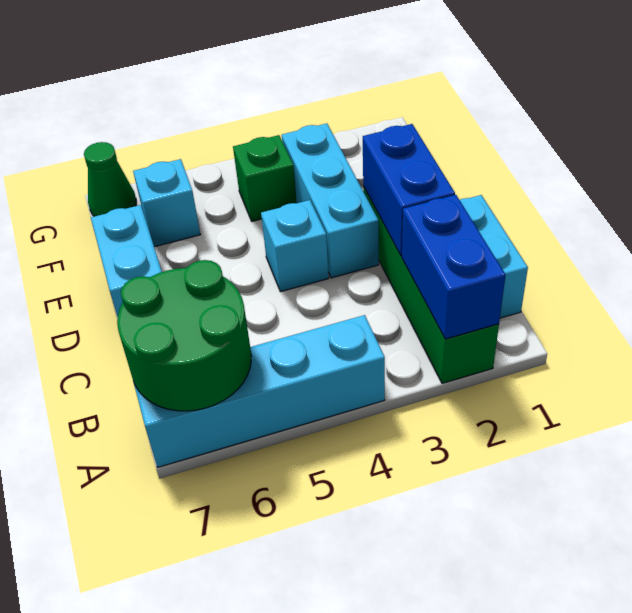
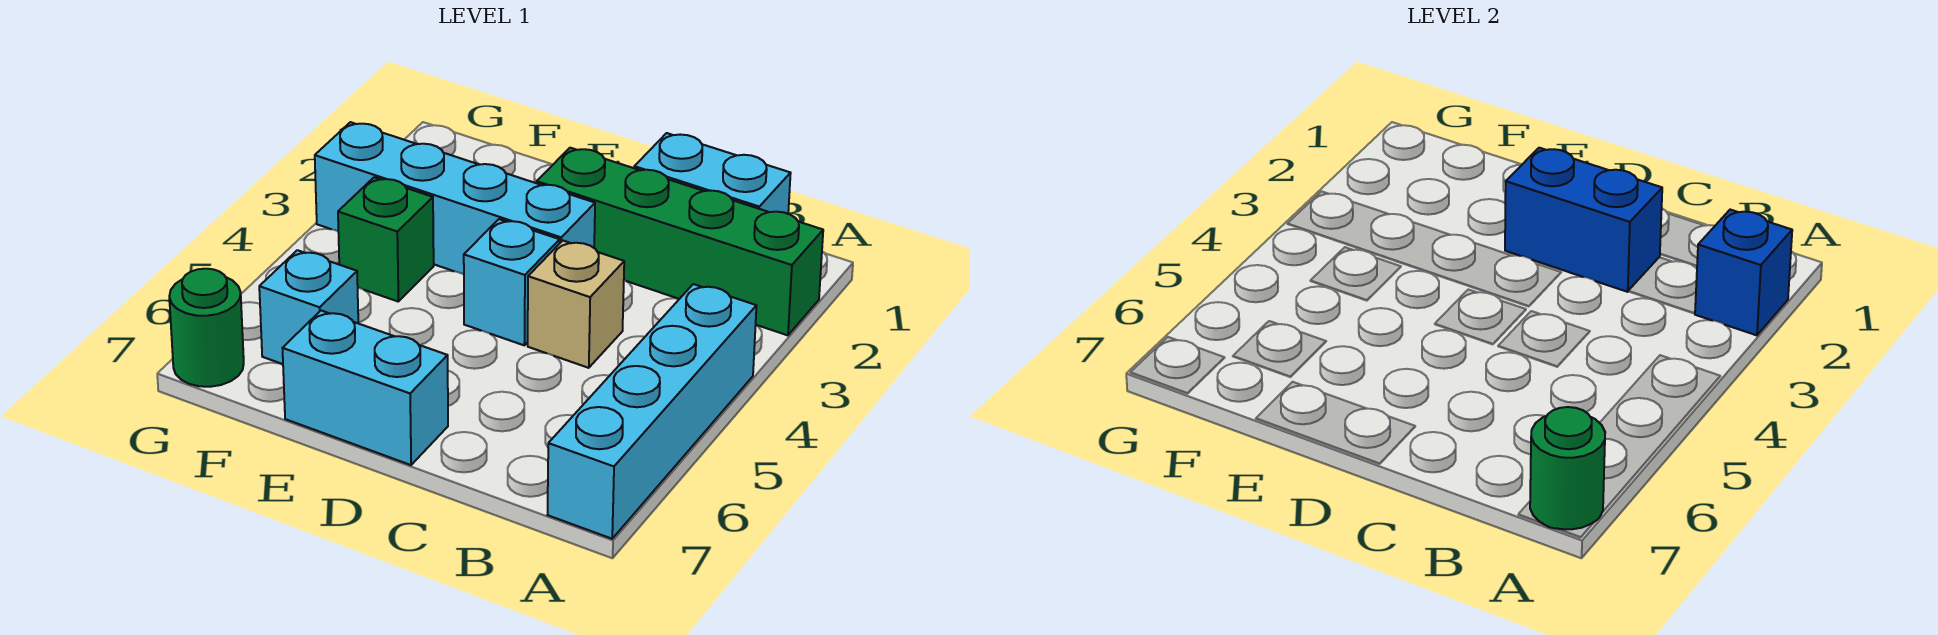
blue brick A2:B2 level 2 -> blue brick A2 level 2
green round brick A6:B7 level 2 -> green round brick A7 level 2
none -> tan brick C4 level 1
cyan brick D3:F3 level 1 -> cyan brick D3:G3 level 1
green cone G7 level 1 -> green round brick G7 level 1

